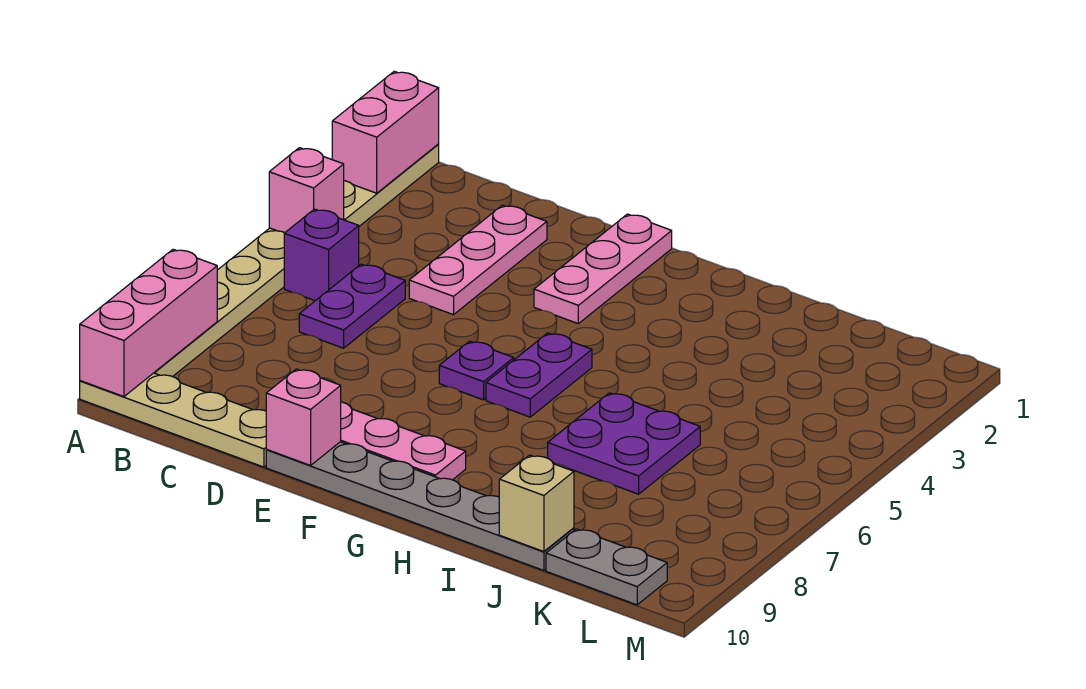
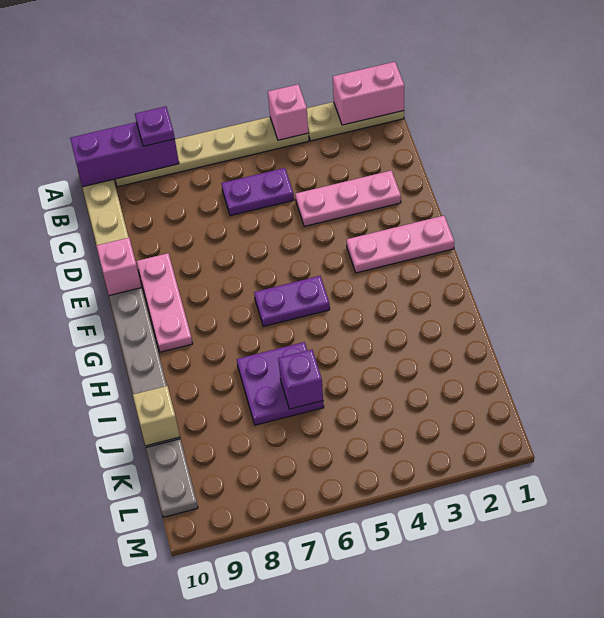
pink brick A8:A10 level 2 -> purple brick A8:A10 level 2
purple brick B5 level 1 -> purple brick J6 level 2
purple plate F6 level 1 -> purple plate A8 level 3

